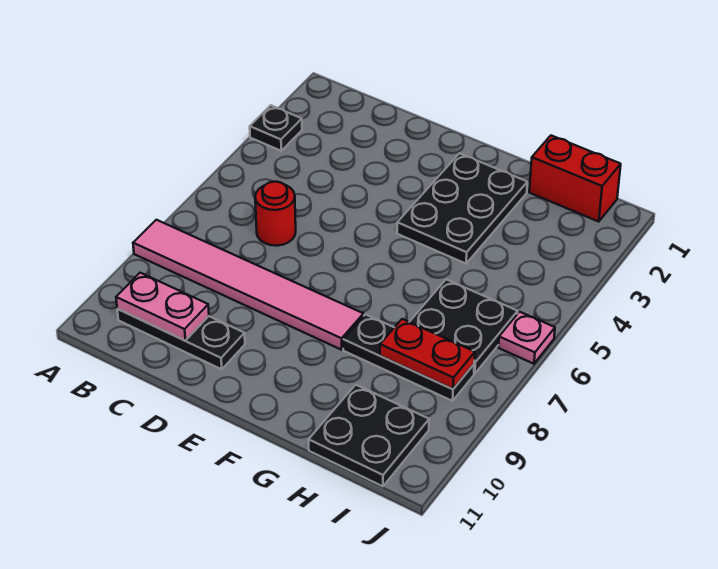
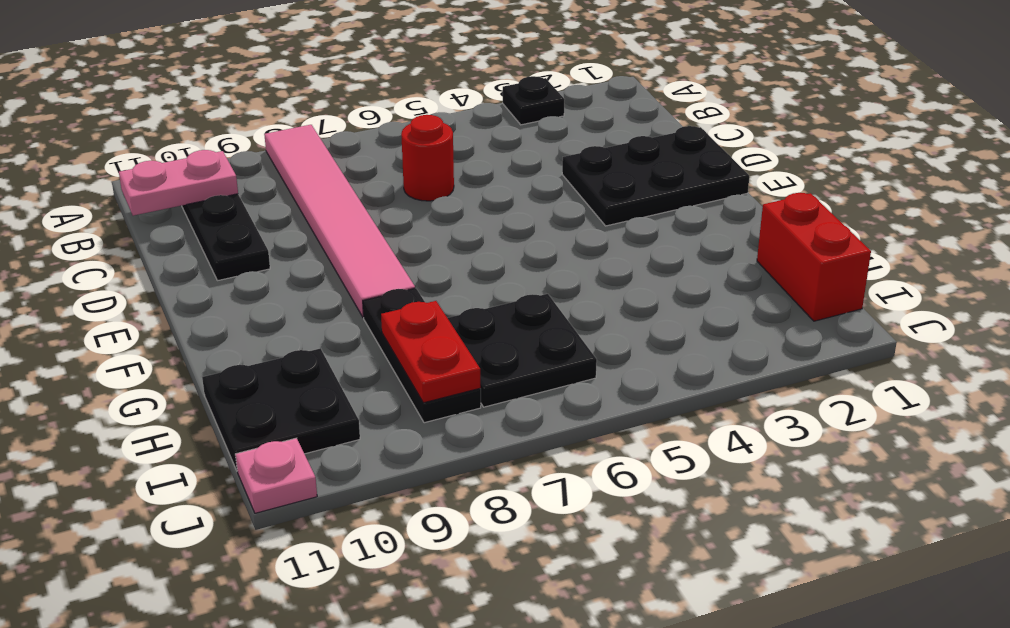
pink plate B10:C10 level 2 -> pink plate B10:B11 level 2
black plate F2:G4 level 1 -> black plate D1:E3 level 1
pink plate J6 level 1 -> pink plate J11 level 1

